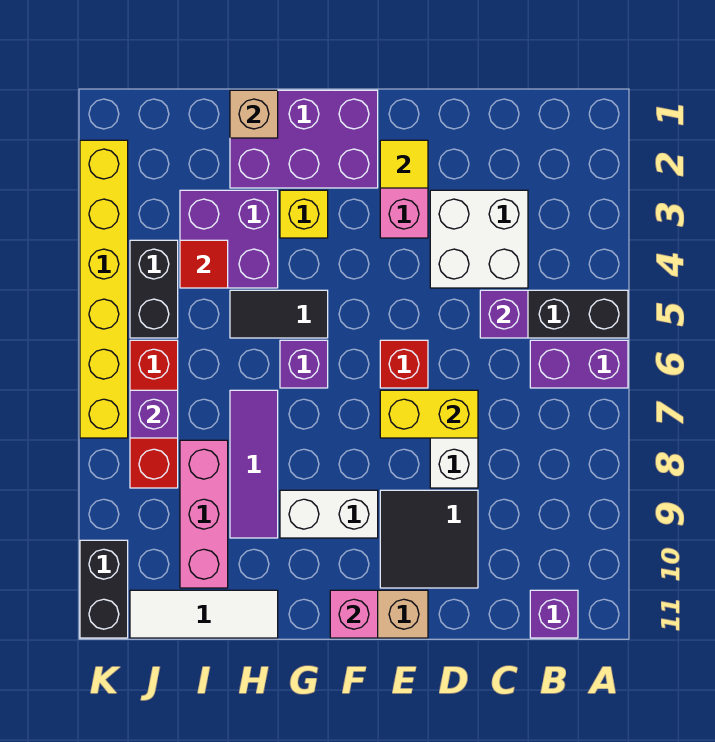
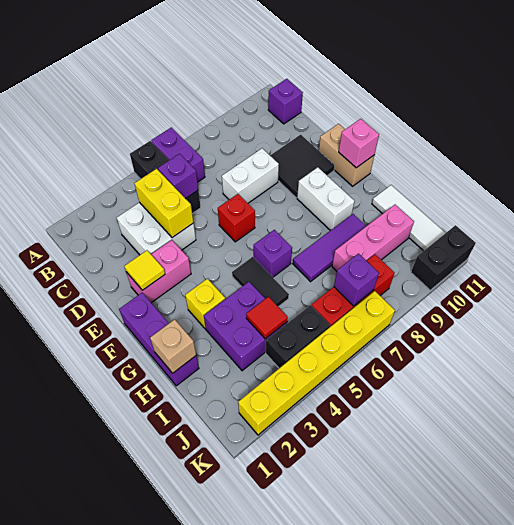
yellow brick D7:E7 level 2 -> yellow brick C4:D4 level 2
purple brick F1:H2 level 1 -> purple brick F1:H1 level 1

